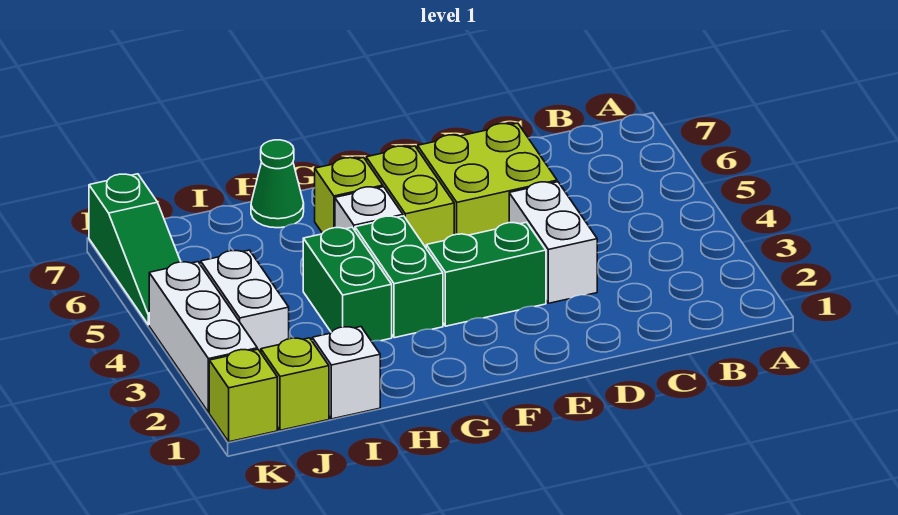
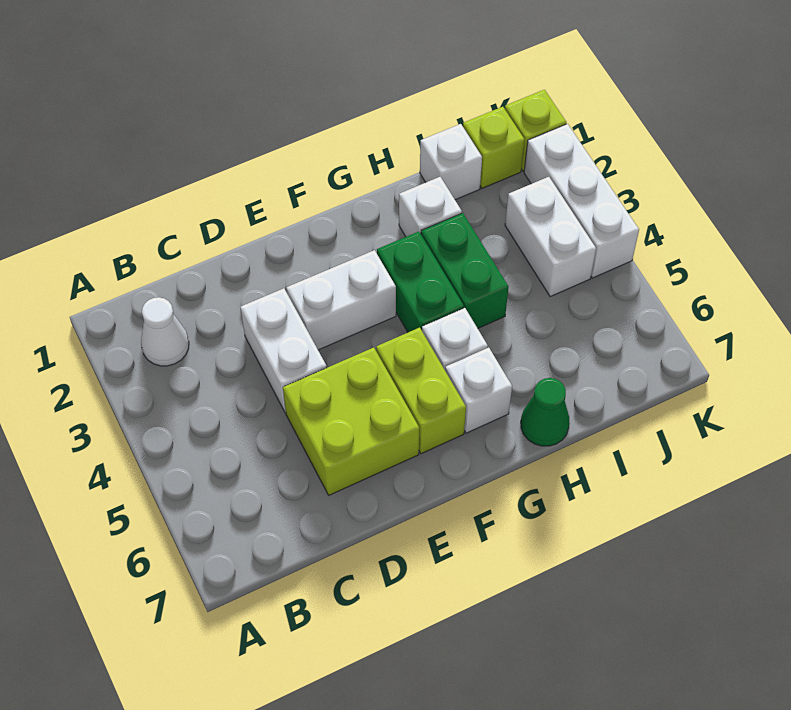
none -> white cone B2 level 1
green brick E3:F3 level 1 -> white brick E3:F3 level 1
lime brick G6 level 1 -> white brick G6 level 1
none -> white brick H2 level 1
green slope K5:K7 level 1 top 7 -> none

